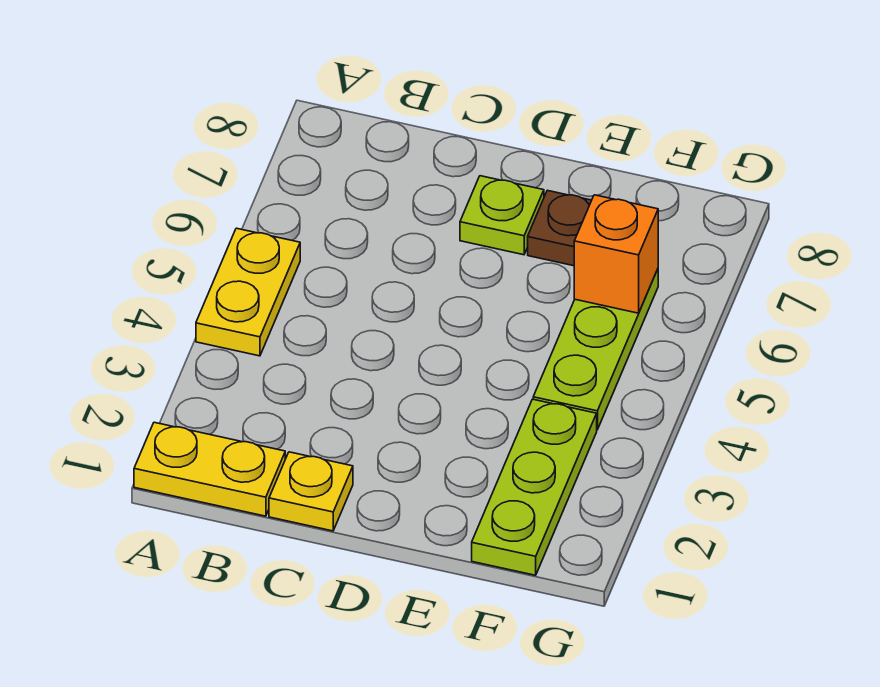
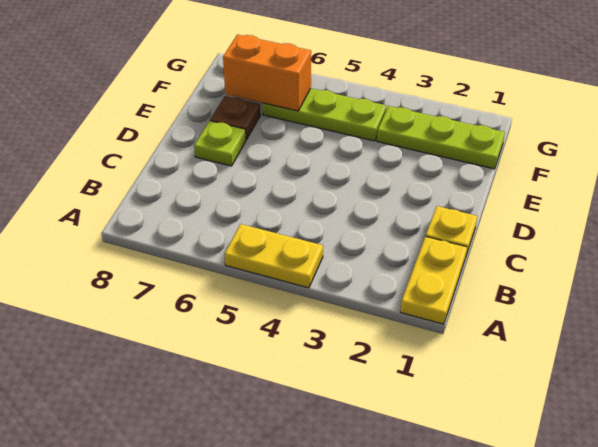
orange brick F6 level 2 -> orange brick F6:F7 level 2

